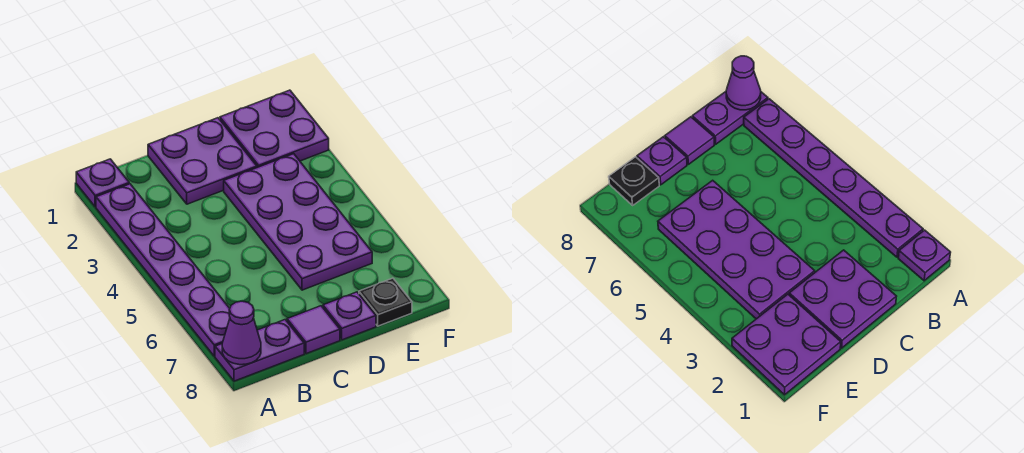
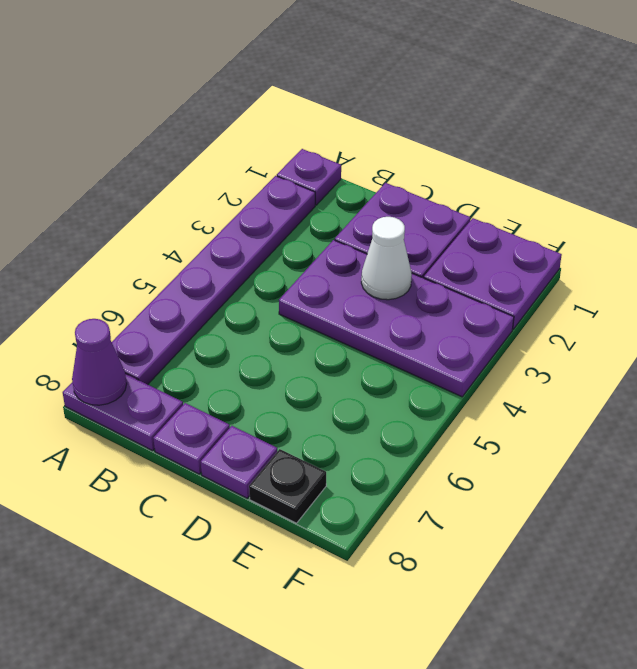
purple tile C8 level 1 -> purple plate C8 level 1
purple plate D3:E6 level 1 -> purple plate C3:F4 level 1
none -> white cone D3 level 2

